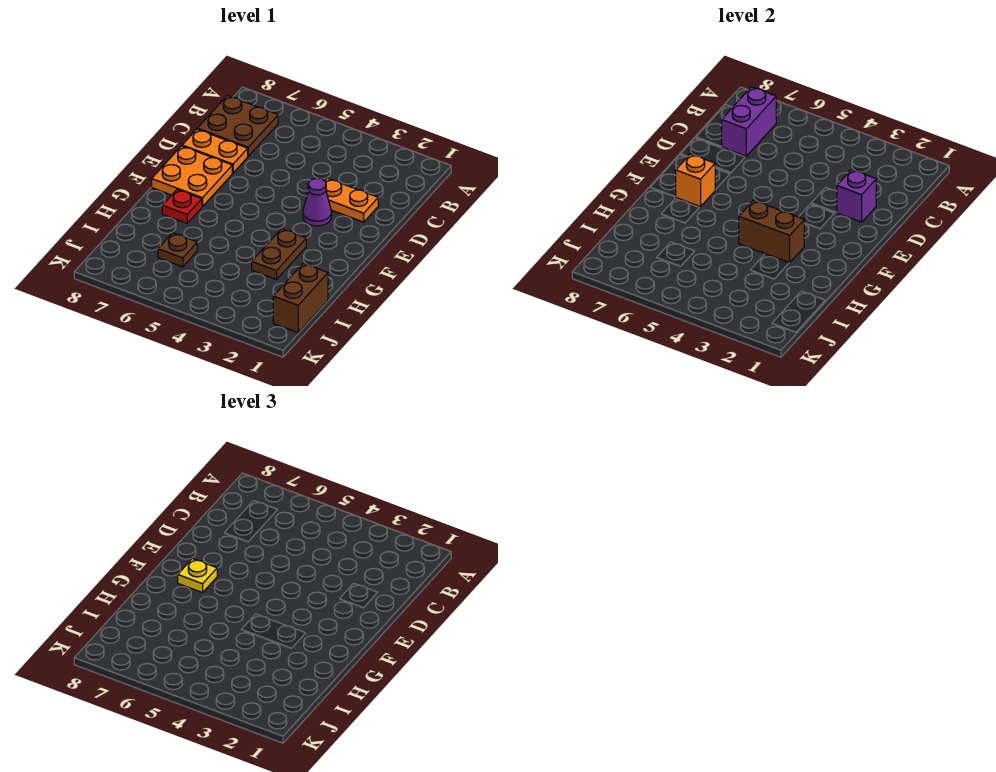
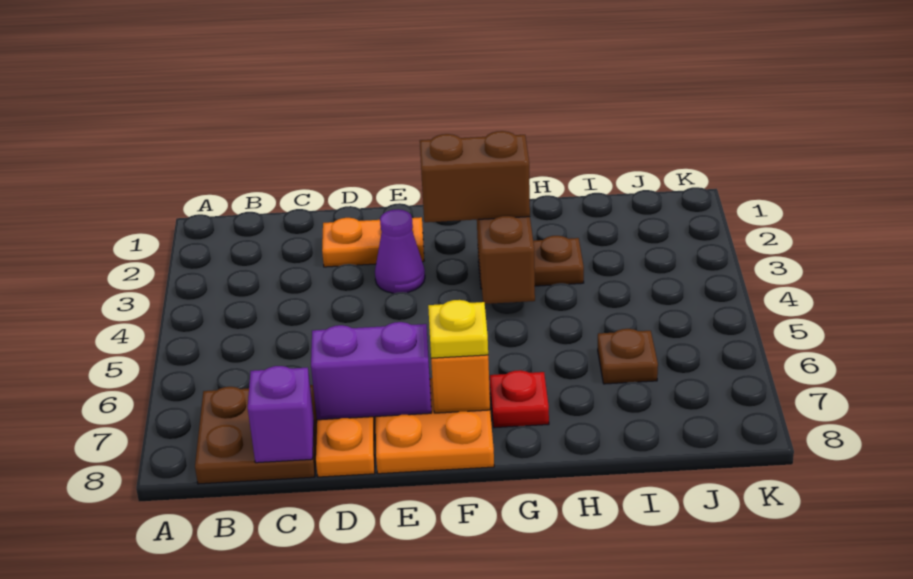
purple brick B7:C7 level 2 -> purple brick D7:E7 level 2
orange plate D2:D3 level 1 -> orange plate D2:E2 level 1
purple brick D2 level 2 -> purple brick C8 level 2
brown brick I1:J1 level 1 -> brown brick F3:G3 level 3

